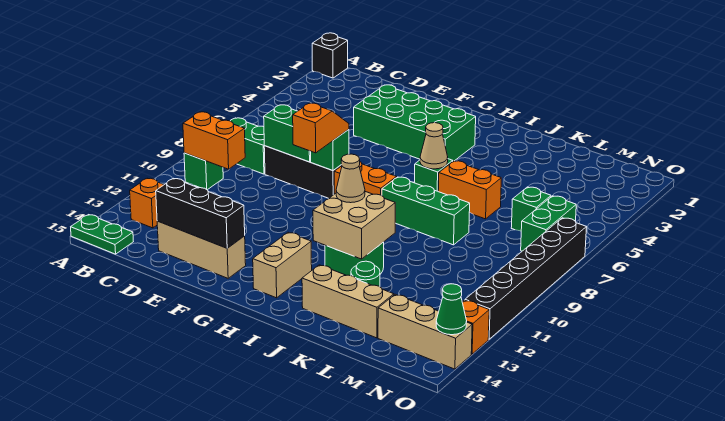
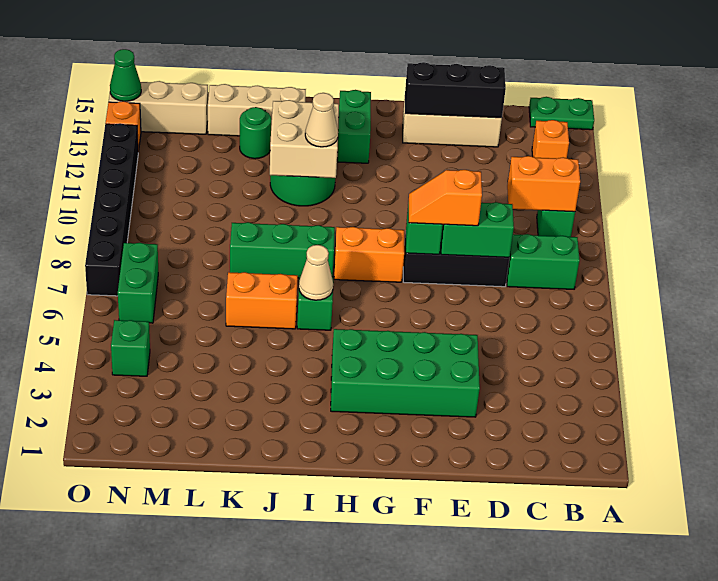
black brick A1 level 1 -> none
orange slope F8:F9 level 3 top 9 -> orange slope E8:F8 level 3 top E
tan brick H13:H14 level 1 -> green brick H13:H14 level 1
green brick M6 level 1 -> green brick N4 level 1

